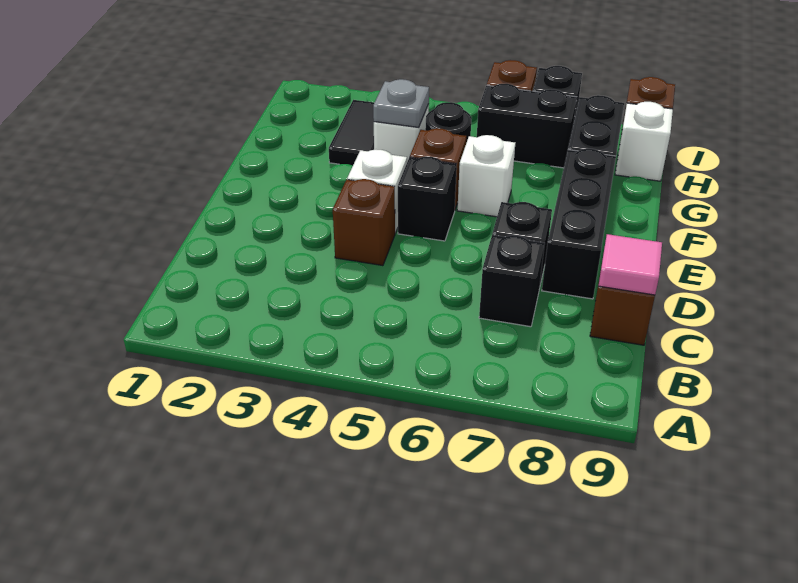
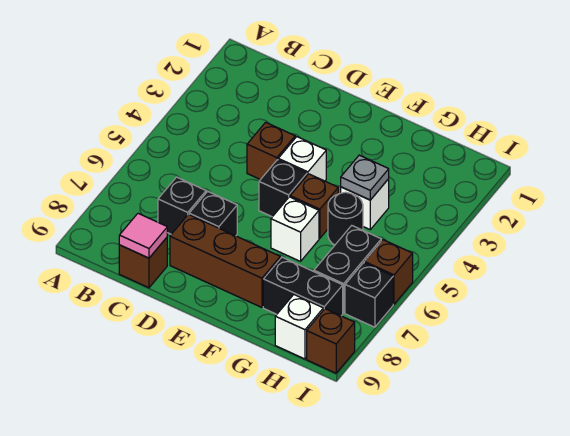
black brick D8:F8 level 1 -> brown brick D8:F8 level 1
black tile G3:H3 level 1 -> none

